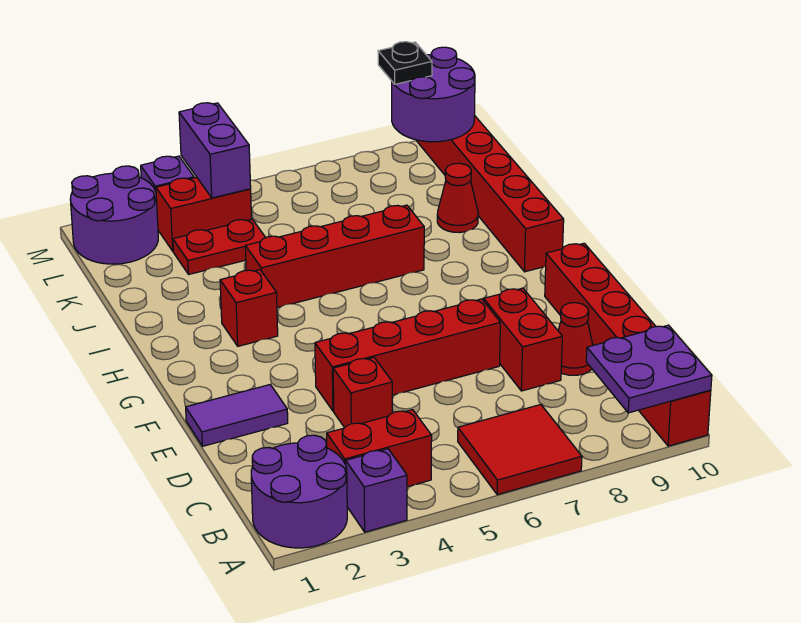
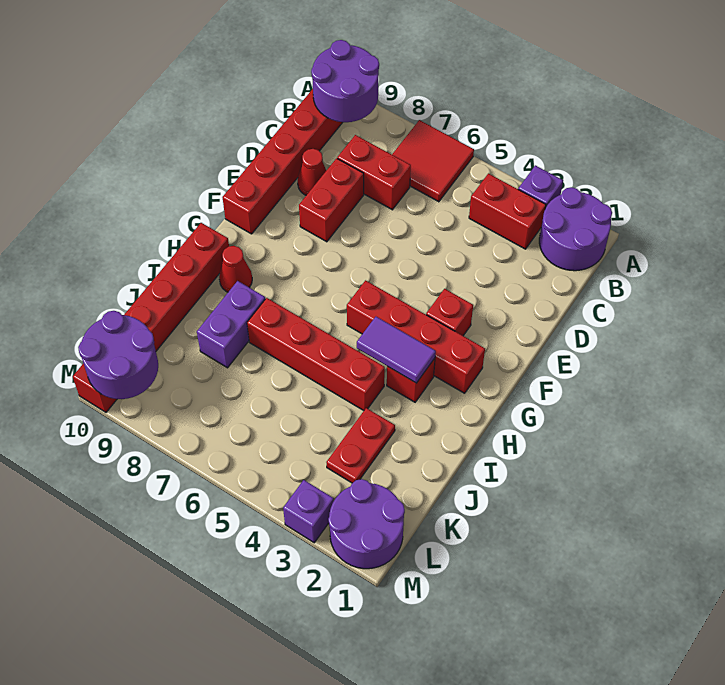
purple plate A9:B10 level 2 -> purple round brick A9:B10 level 2
red brick D4 level 1 -> red brick F3 level 1
purple tile E1:E2 level 1 -> purple tile H3:H4 level 2
red brick E4:E7 level 1 -> red brick G2:G5 level 1
red cone J9 level 1 -> red cone H9 level 1
red plate K3:K4 level 1 -> red plate J3:K3 level 1
red brick L3:L4 level 1 -> red brick C7:C8 level 1
purple brick L4:M4 level 2 -> purple brick I8:J8 level 1
black plate M9 level 3 -> none

